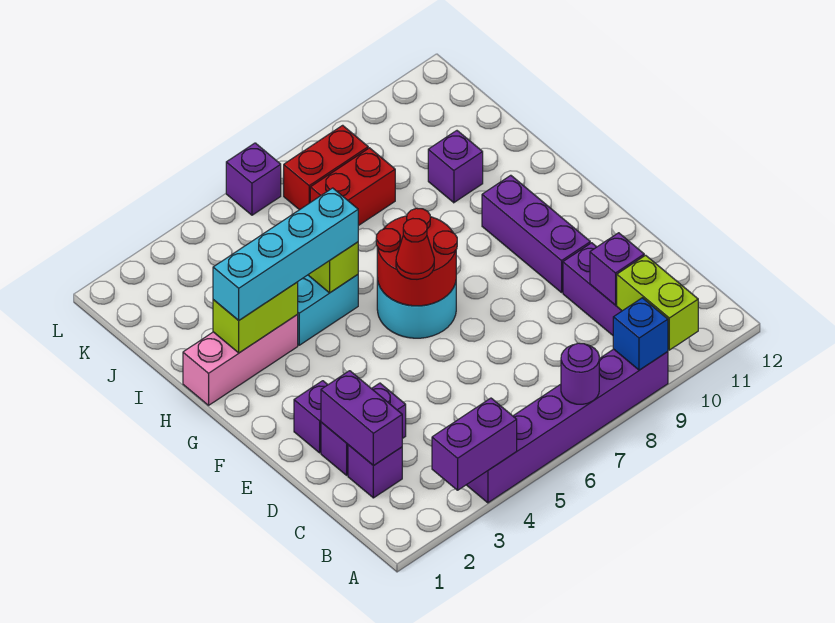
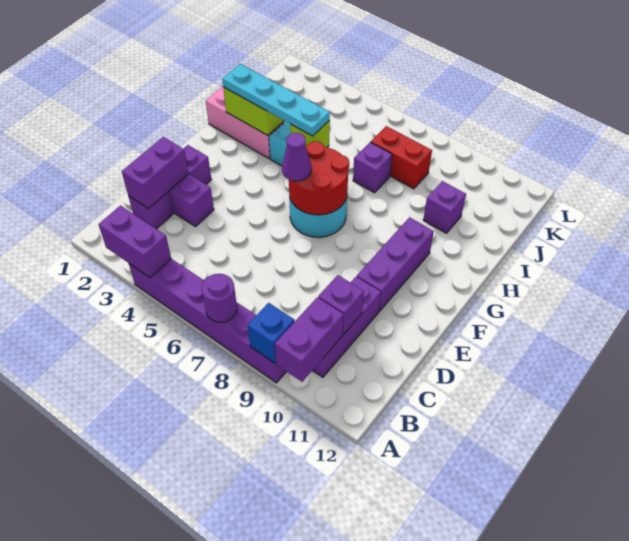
lime brick A10:B10 level 2 -> purple brick A10:B10 level 2
red cone F6 level 3 -> purple cone F6 level 3
cyan brick H2:H5 level 3 -> cyan plate H2:H5 level 3
red brick K7:K8 level 1 -> none
purple brick L6 level 1 -> purple brick I7 level 1

